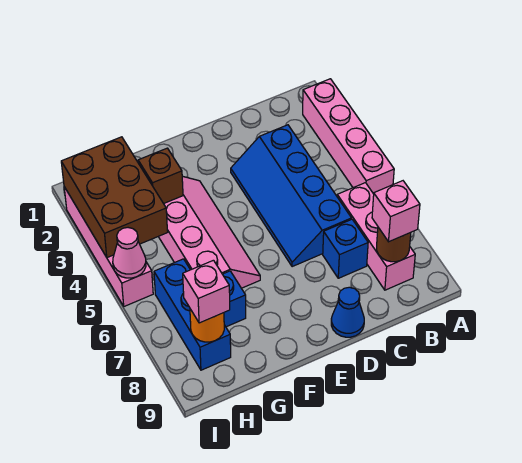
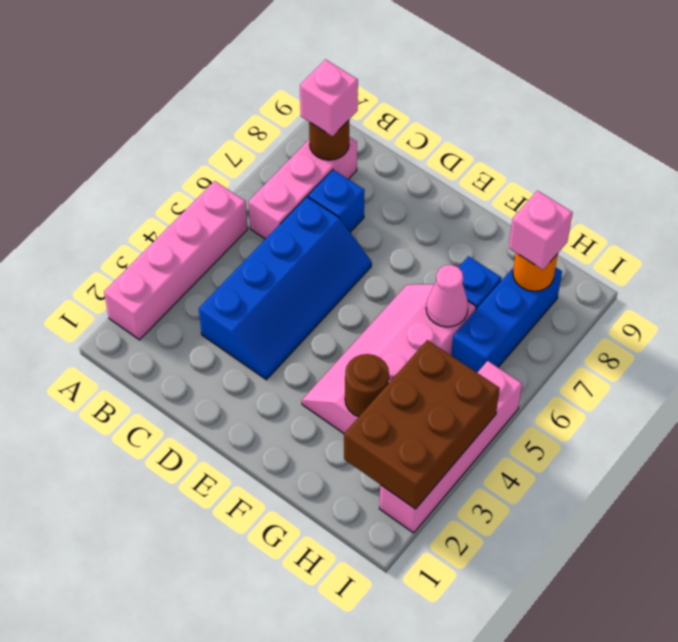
blue cone D9 level 1 -> none
brown brick G3 level 2 -> brown round brick G3 level 2
pink cone I5 level 2 -> pink cone G6 level 2

